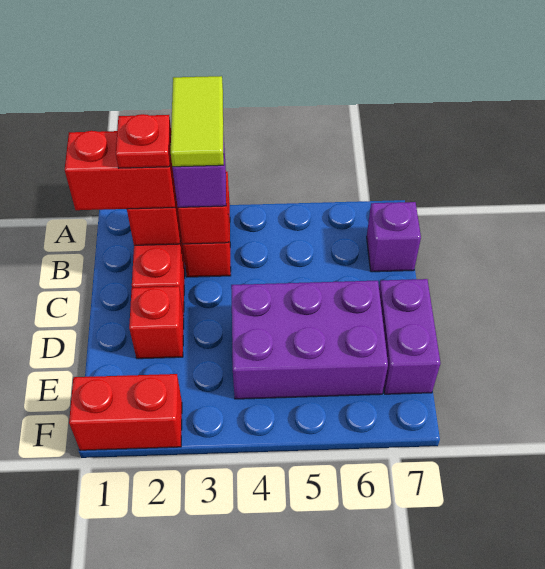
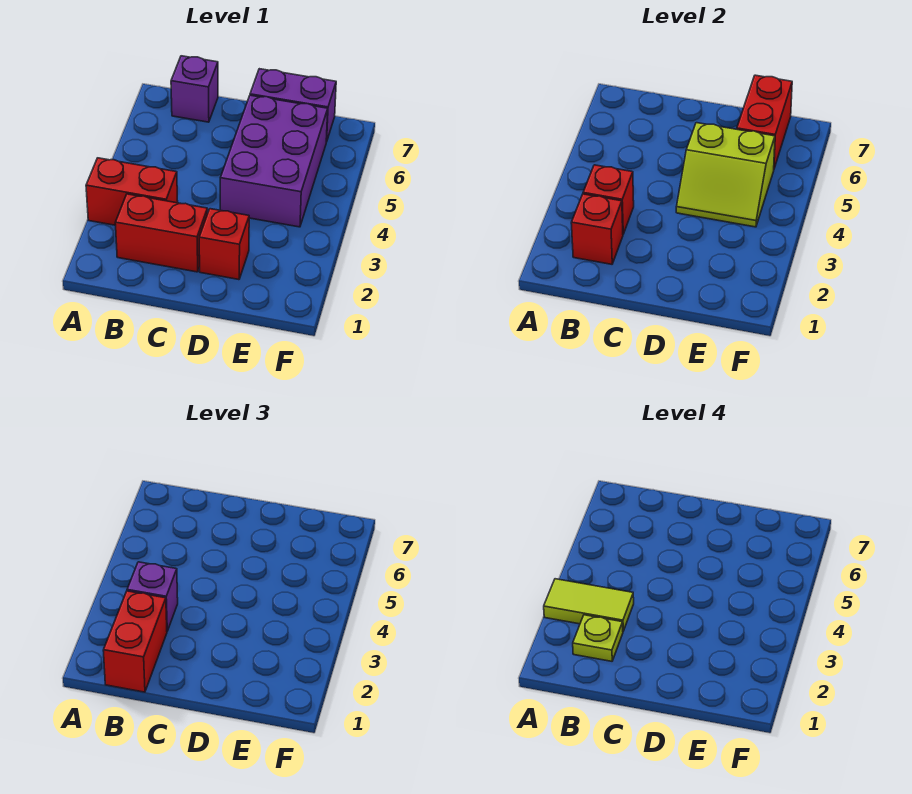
red plate B2 level 4 -> lime plate B2 level 4
none -> lime slope D4:E5 level 2 top 5
red brick F1:F2 level 1 -> red brick E6:E7 level 2

